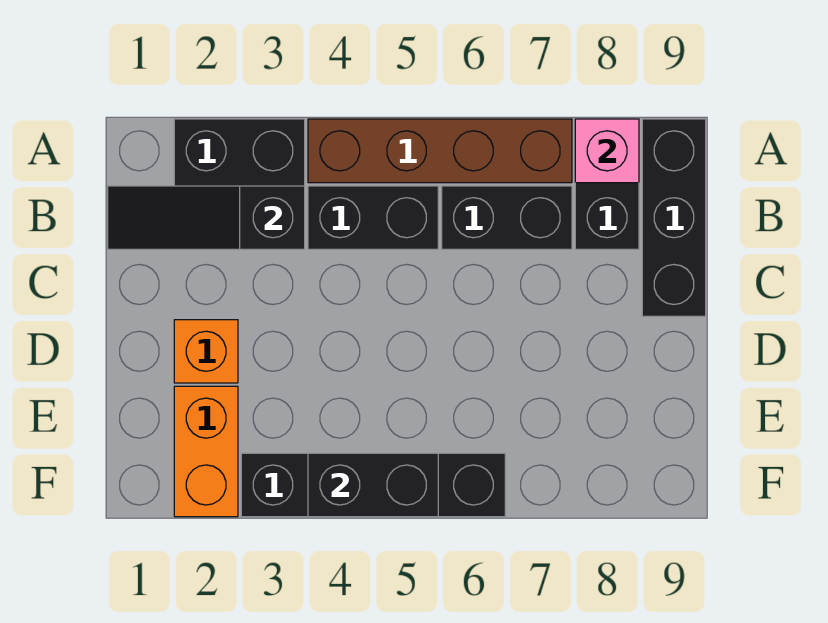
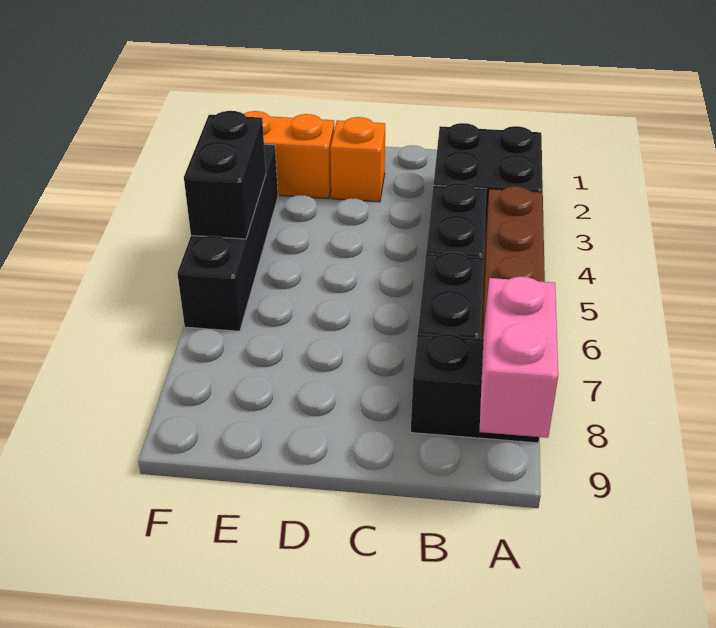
pink brick A8 level 2 -> pink brick A8:A9 level 2
black brick A9:C9 level 1 -> none
black slope B1:B3 level 2 top 3 -> none

